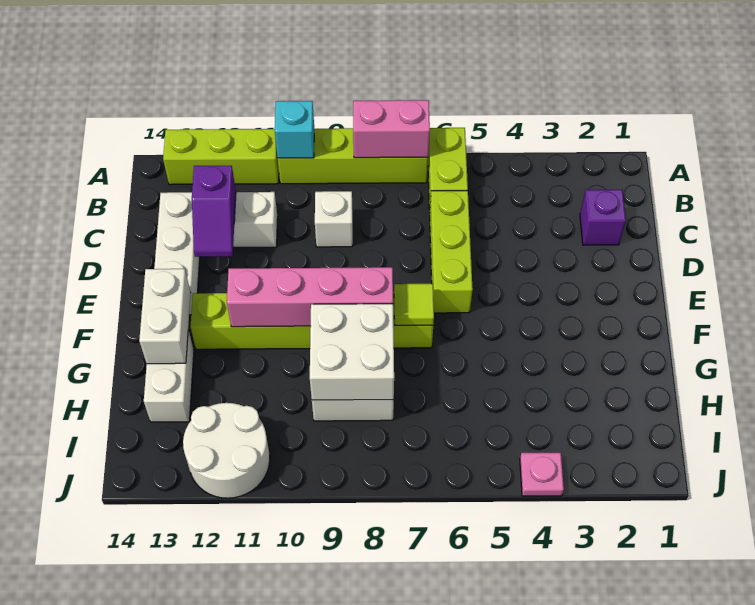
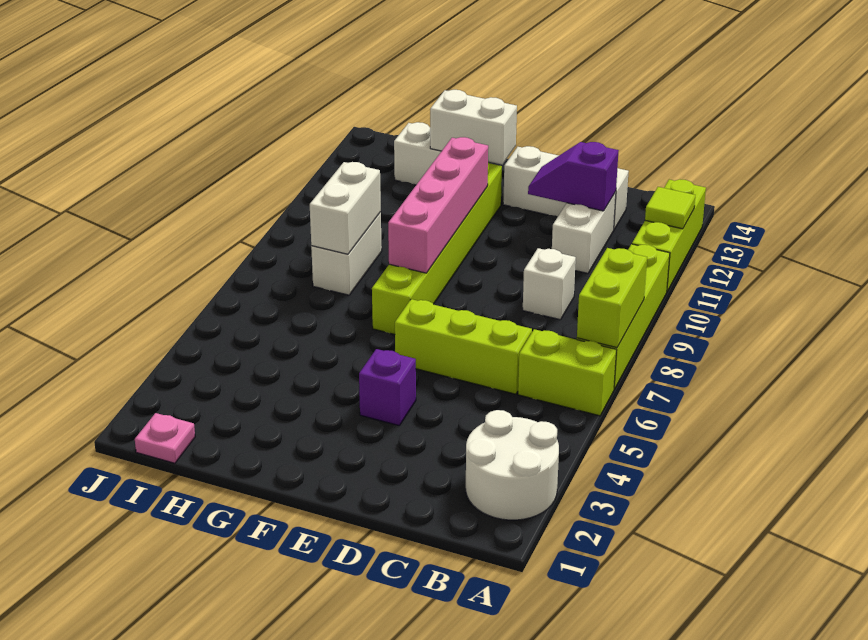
pink brick A7:A8 level 2 -> lime brick A7:A8 level 2
cyan brick A10 level 2 -> none
purple brick C2 level 1 -> purple brick E4 level 1
lime tile F7 level 2 -> lime tile A12 level 2
white brick G8:H9 level 2 -> white brick H8:H9 level 2
white round brick I11:J12 level 1 -> white round brick A2:B3 level 1
pink plate J4 level 1 -> pink plate I1 level 1

